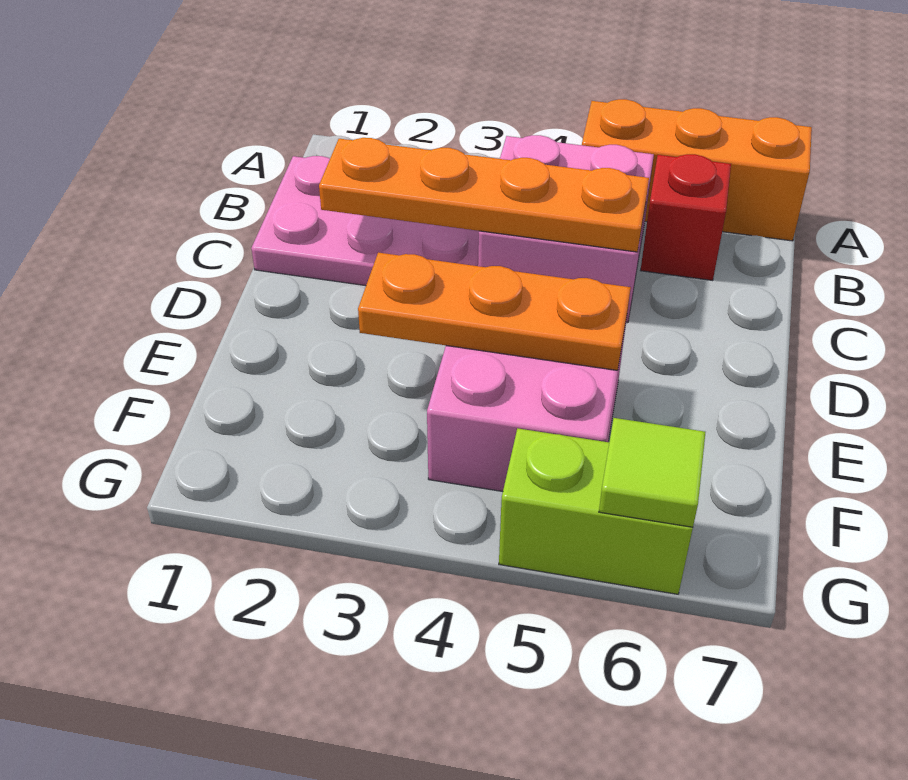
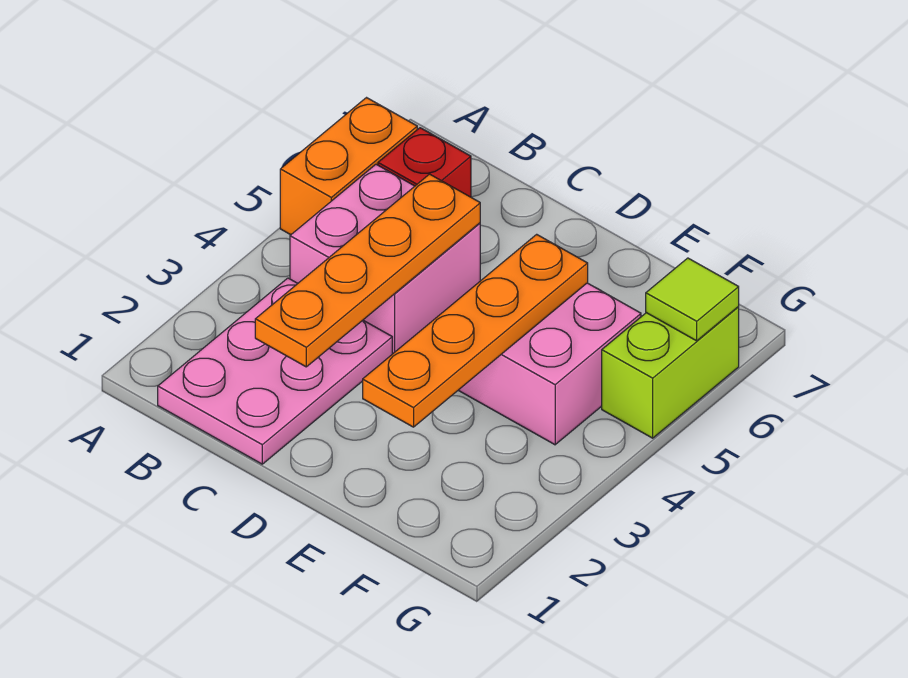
orange brick A5:A7 level 1 -> orange brick A5:A6 level 1
orange plate E3:E5 level 2 -> orange plate E2:E5 level 2

